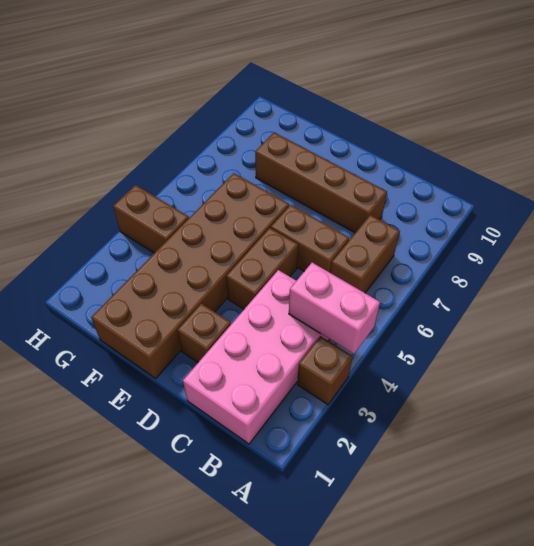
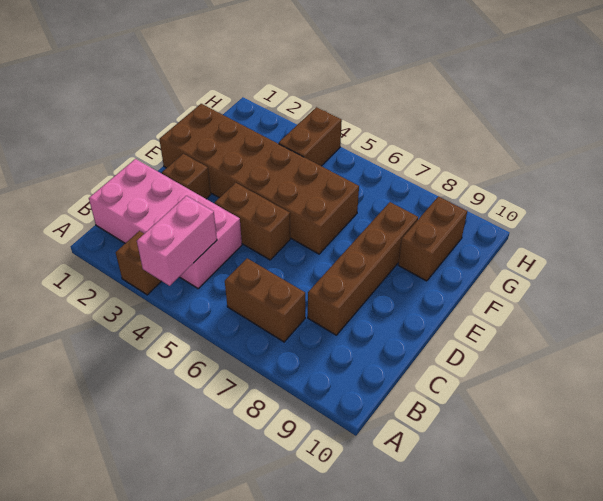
brown brick C6:D6 level 1 -> brown brick F9:G9 level 1

